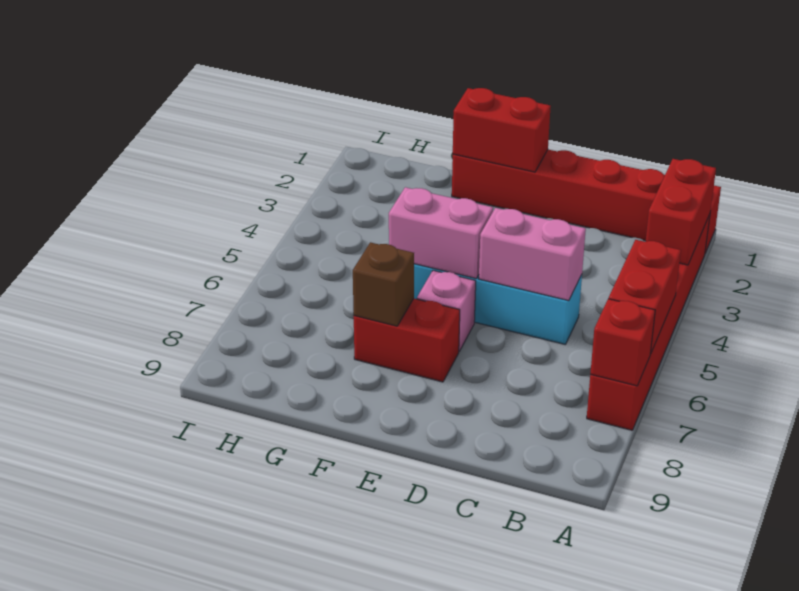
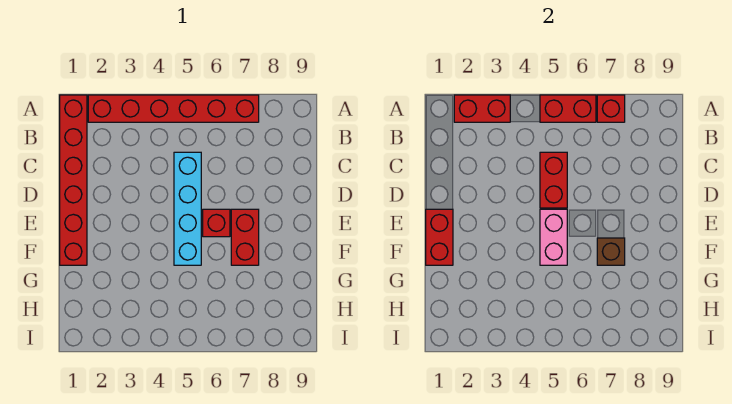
pink brick C5:D5 level 2 -> red brick C5:D5 level 2
pink brick E6 level 1 -> red brick E6 level 1

